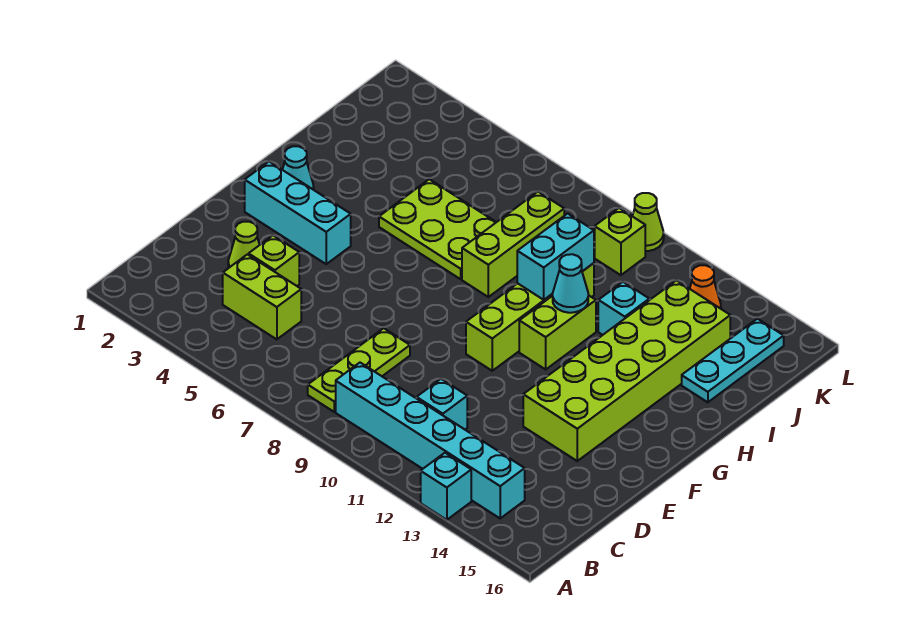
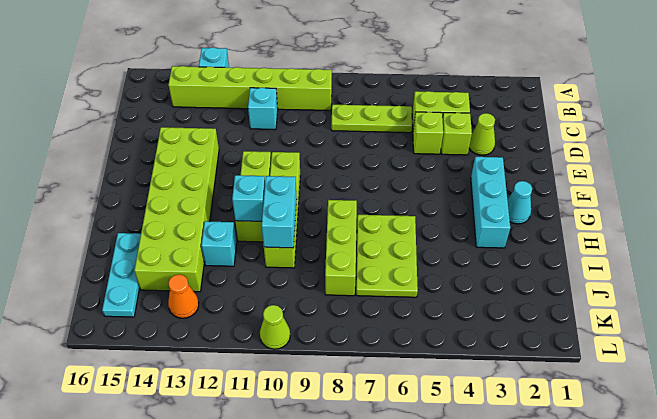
lime plate B8:D8 level 1 -> lime plate C6:C8 level 1
cyan brick B9:B14 level 1 -> lime brick B9:B14 level 1
cyan brick F2:F4 level 1 -> cyan brick F3:H3 level 1
lime brick G11:H11 level 1 -> lime brick F11:H11 level 1
lime plate H5:I7 level 1 -> lime plate H6:J7 level 1
cyan cone H11 level 2 -> cyan brick H11 level 2
lime brick K10 level 1 -> lime brick D5 level 1

